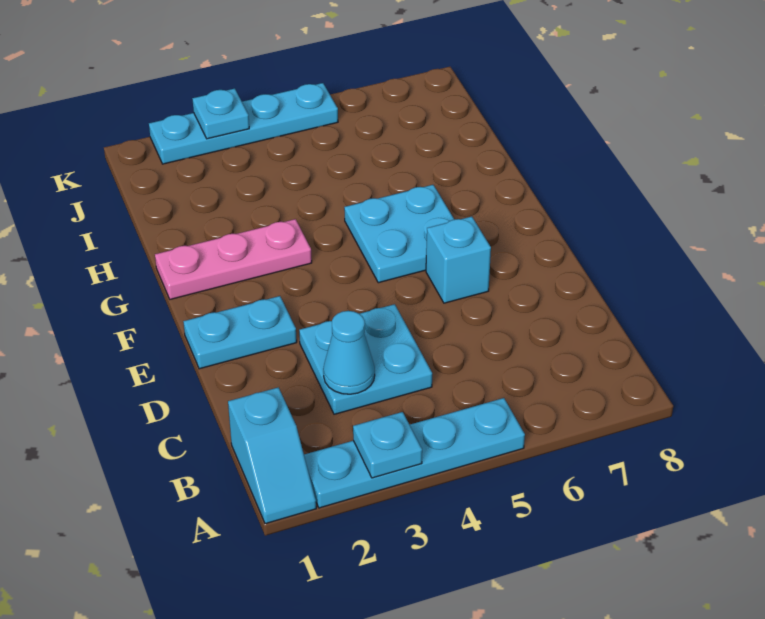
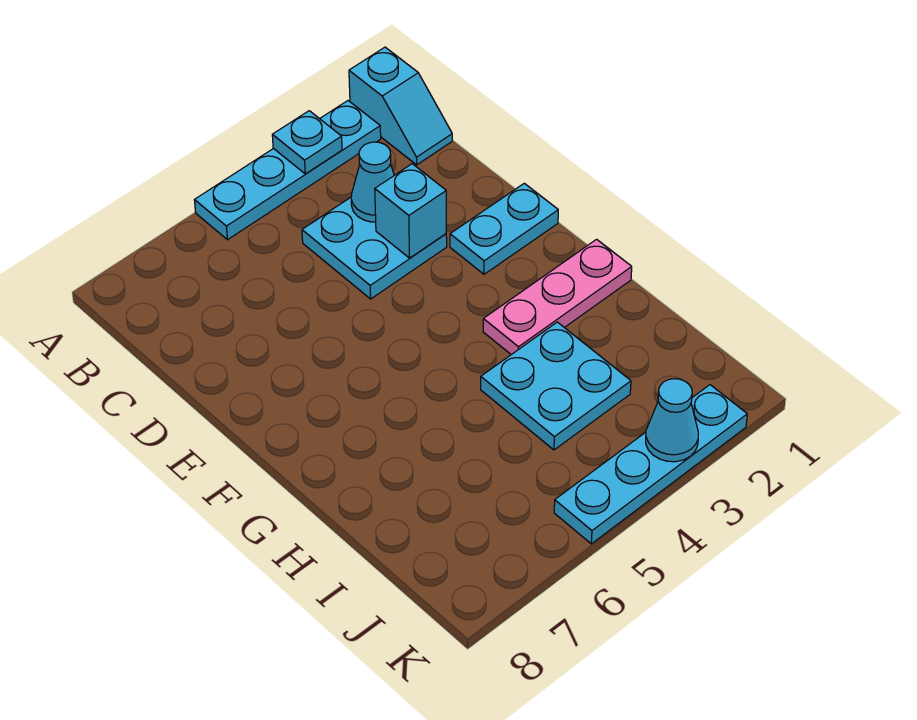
cyan slope A1:B1 level 1 top B -> cyan slope A1:B1 level 1 top A
cyan brick E6 level 1 -> cyan brick D3 level 2
cyan plate F5:G6 level 1 -> cyan plate H3:I4 level 1
cyan plate K3 level 2 -> cyan cone K3 level 2

